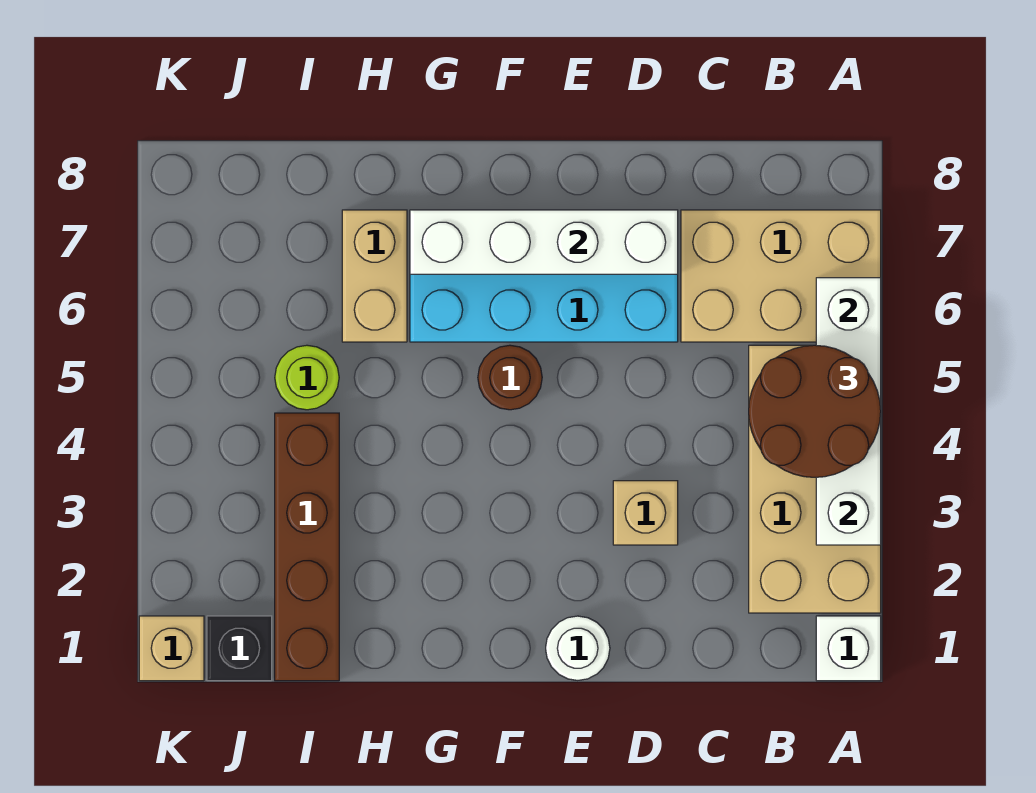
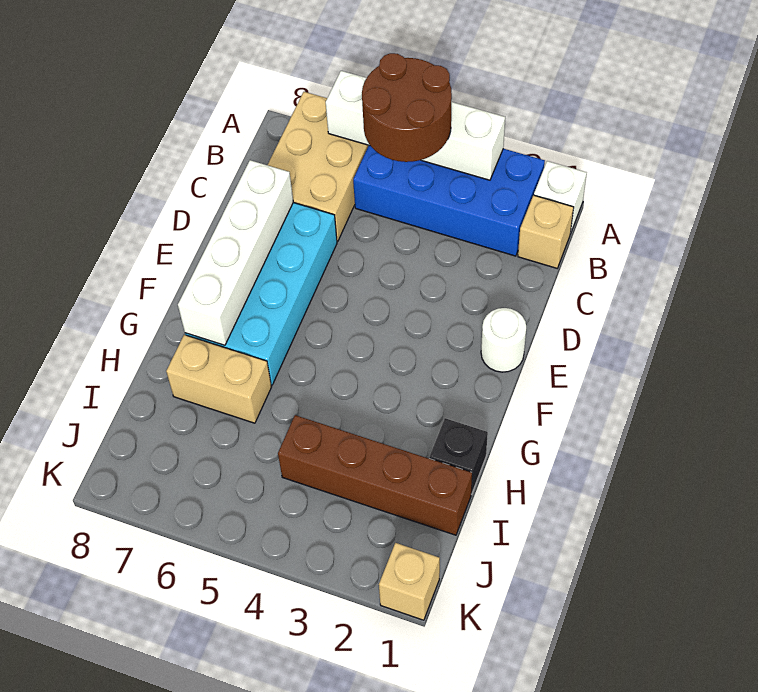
tan brick A2:B5 level 1 -> blue brick A2:B5 level 1
tan brick D3 level 1 -> tan brick B1 level 1
brown round brick F5 level 1 -> none
lime round brick I5 level 1 -> none
black brick J1 level 1 -> black brick H1 level 1

